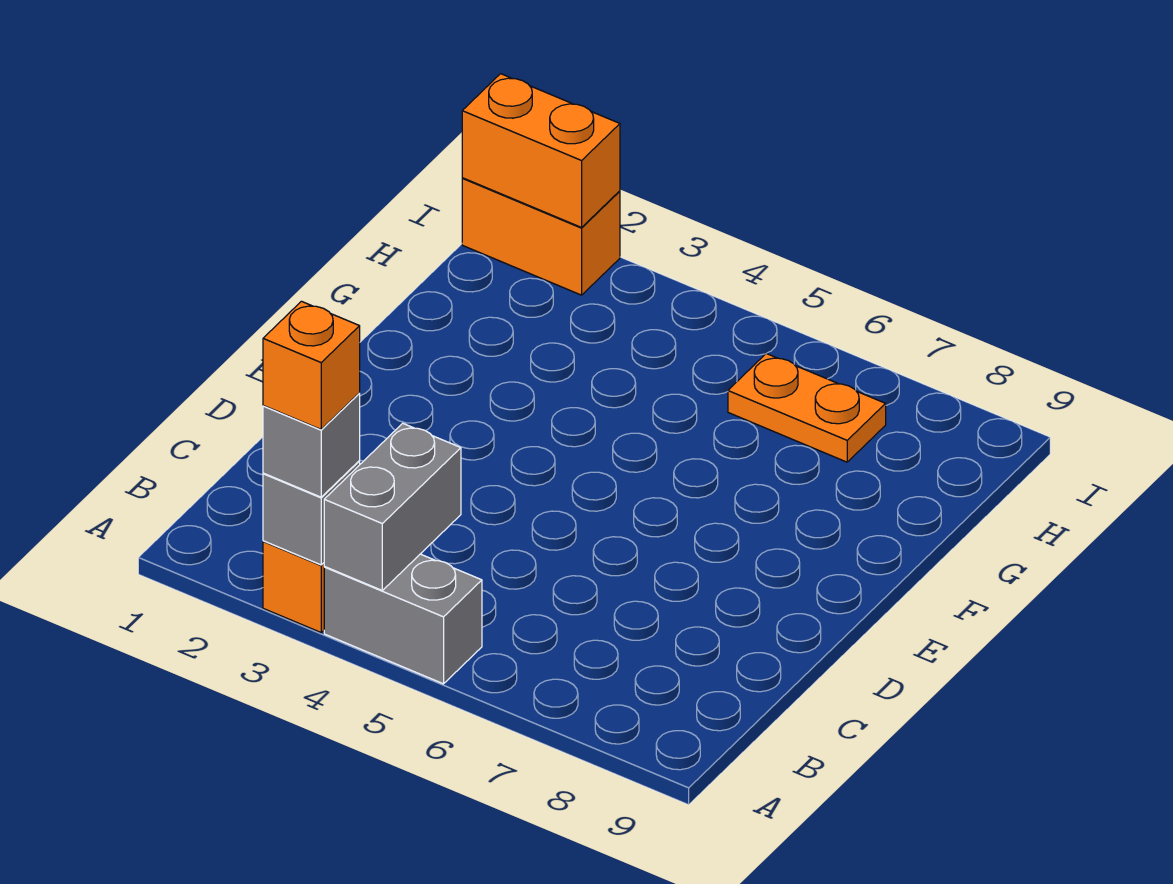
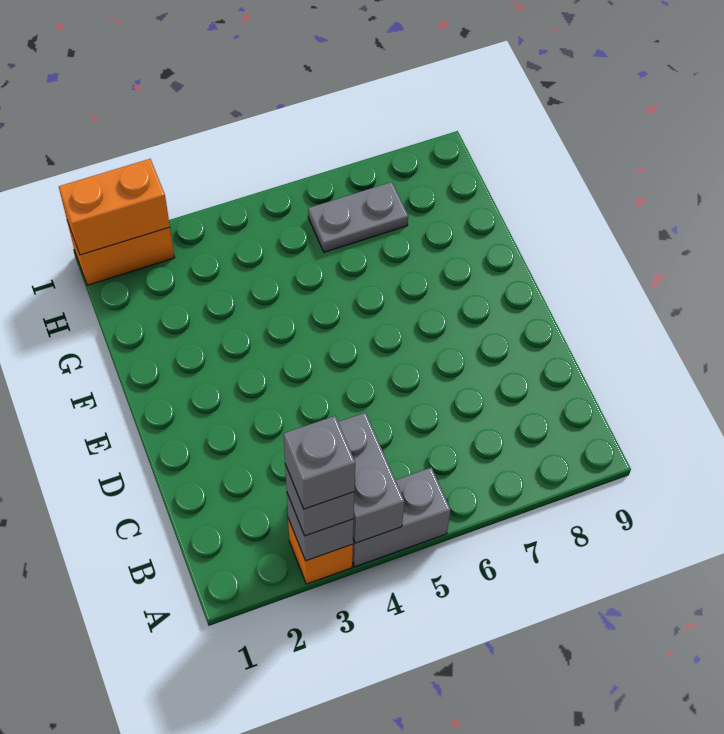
orange brick A3 level 4 -> grey brick A3 level 4
orange plate H6:H7 level 1 -> grey plate H6:H7 level 1

